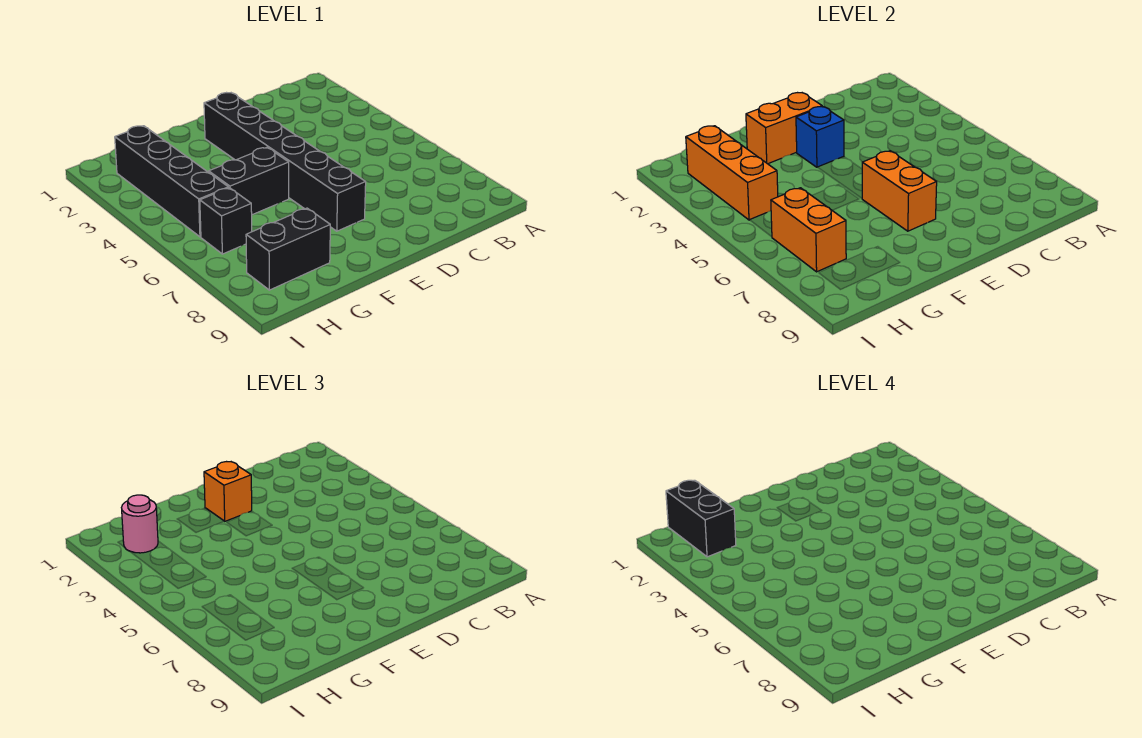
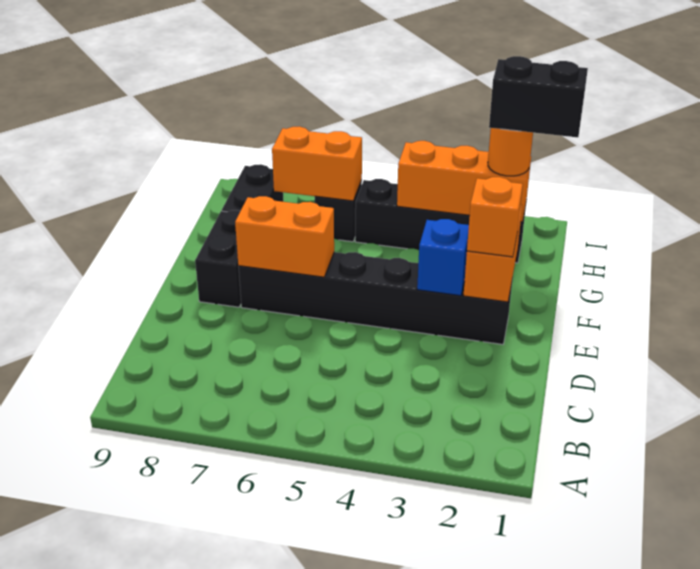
black brick F5:G5 level 1 -> black brick E8:F8 level 1
pink round brick H2 level 3 -> orange round brick H2 level 3

